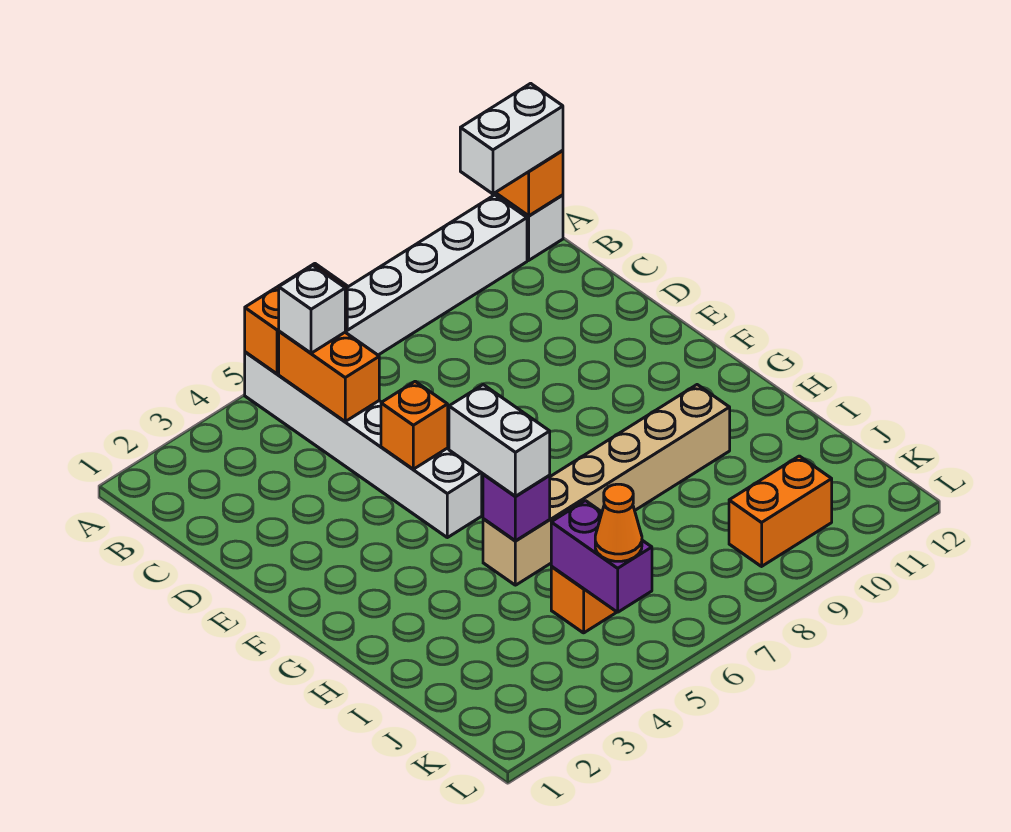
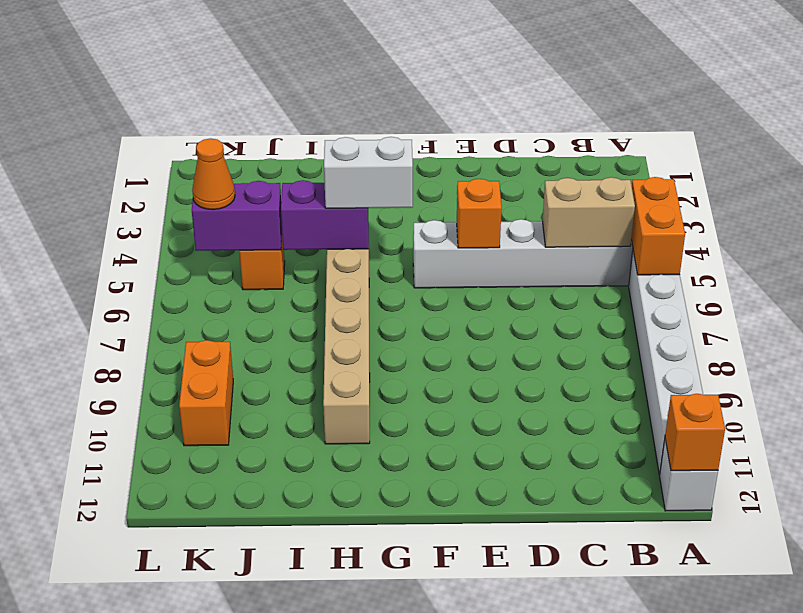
white brick A11:A12 level 3 -> none
orange brick B5:C5 level 2 -> tan brick B5:C5 level 2
white brick B5 level 3 -> none
purple brick H5 level 2 -> purple brick H5:I5 level 2

